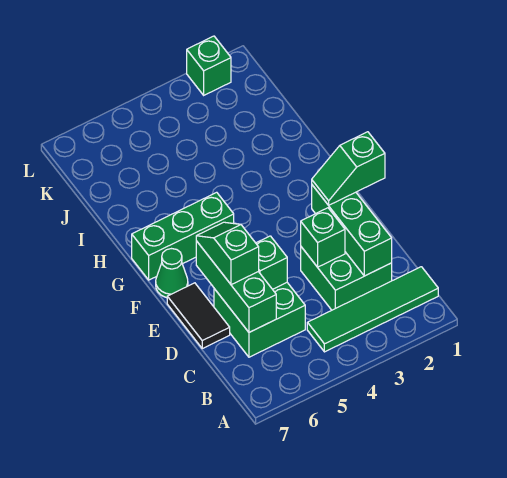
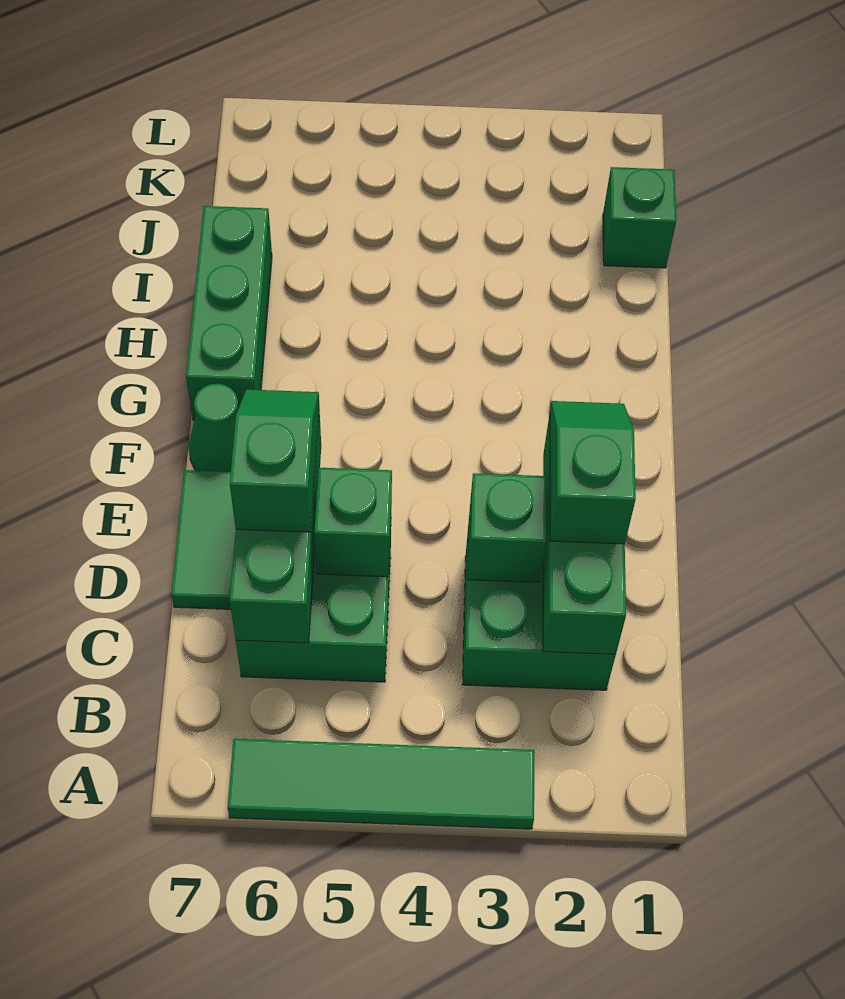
green tile B1:B4 level 1 -> green tile A3:A6 level 1
black tile D7:E7 level 1 -> green tile D7:E7 level 1
green slope E1:E2 level 3 top 1 -> green slope D2:E2 level 3 top D
green brick G5:G7 level 1 -> green brick G7:I7 level 1
green brick L2 level 1 -> green brick J1 level 1

